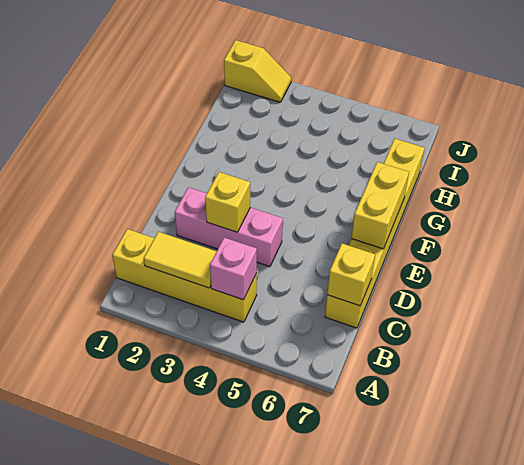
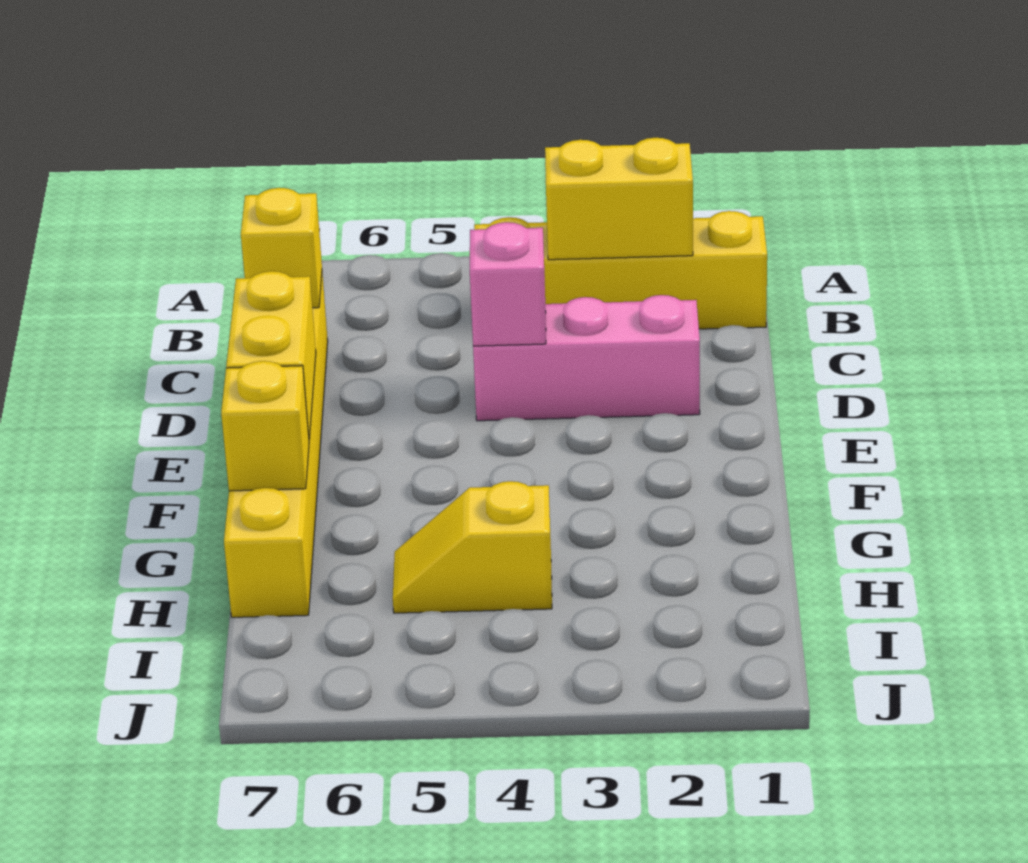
yellow tile B2:B3 level 2 -> yellow brick B2:B3 level 2
pink brick B4 level 2 -> pink brick D4 level 2
yellow brick D3 level 2 -> yellow brick G7 level 2
yellow slope J1:J2 level 1 top 1 -> yellow slope H4:H5 level 1 top 4

